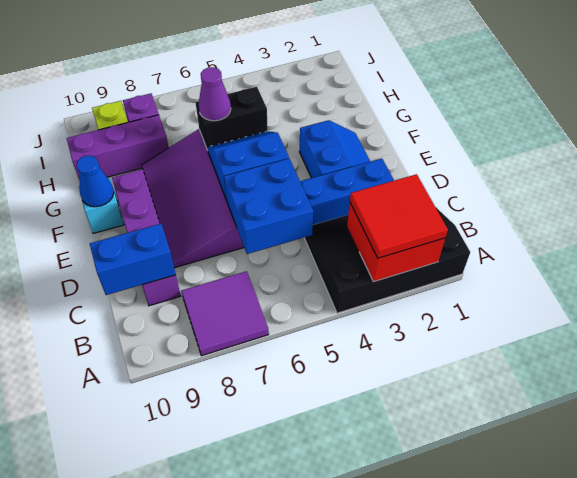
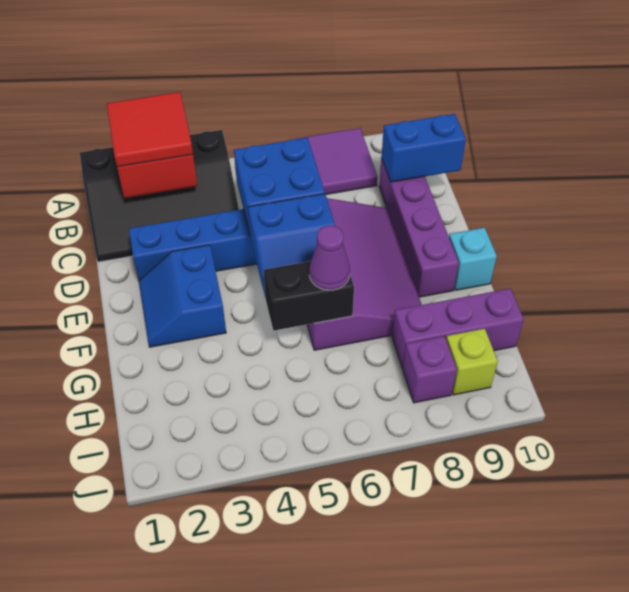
blue cone F10 level 2 -> none

